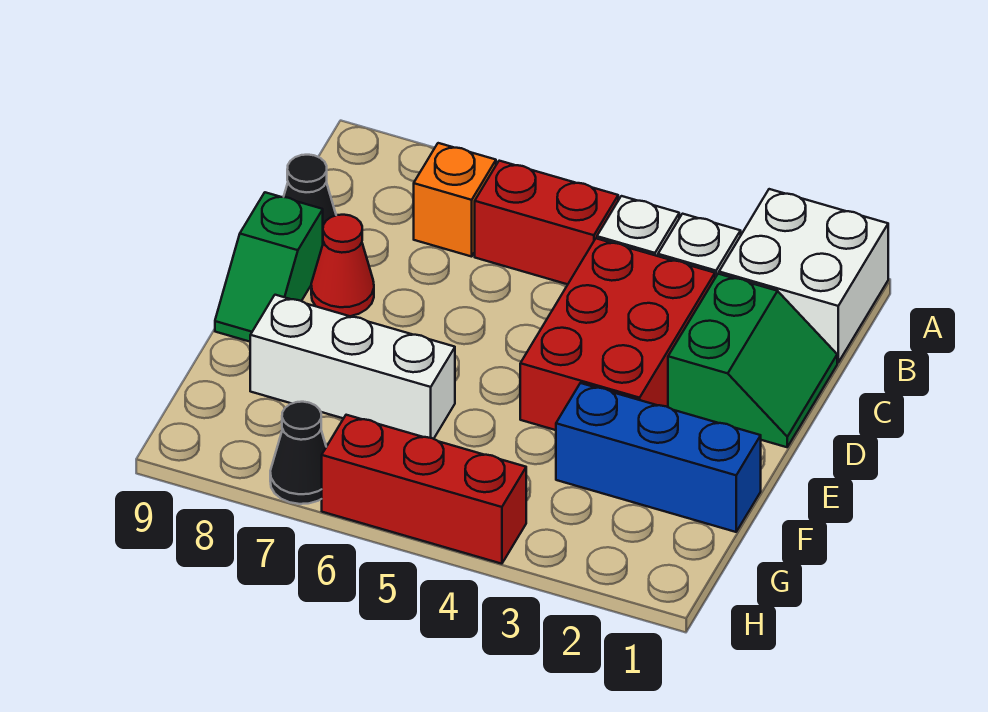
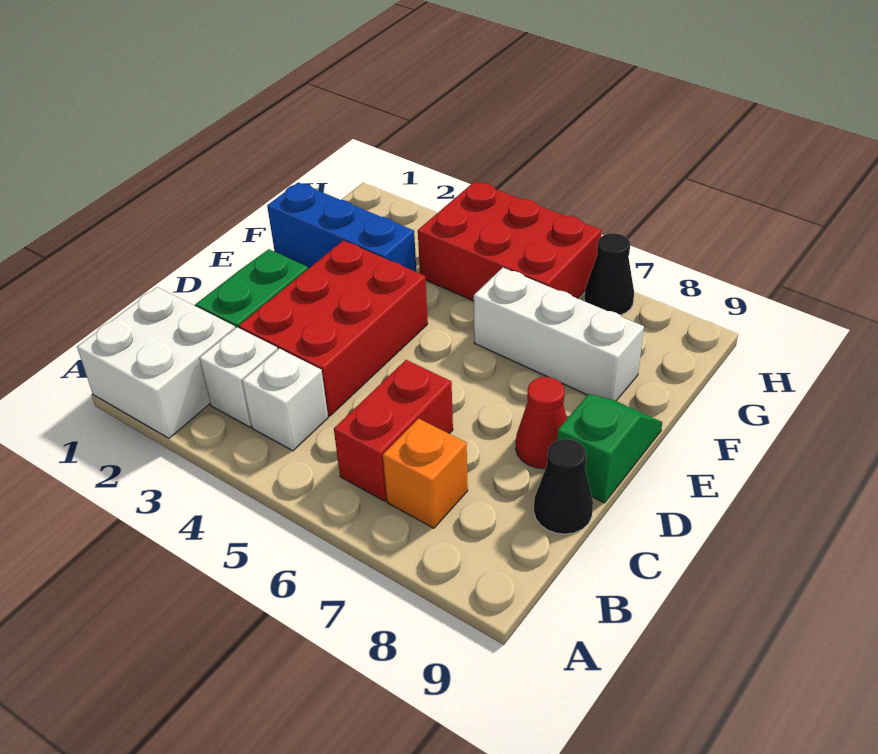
red brick B5:B6 level 1 -> red brick B6:C6 level 1
red brick H4:H6 level 1 -> red brick G4:H6 level 1

